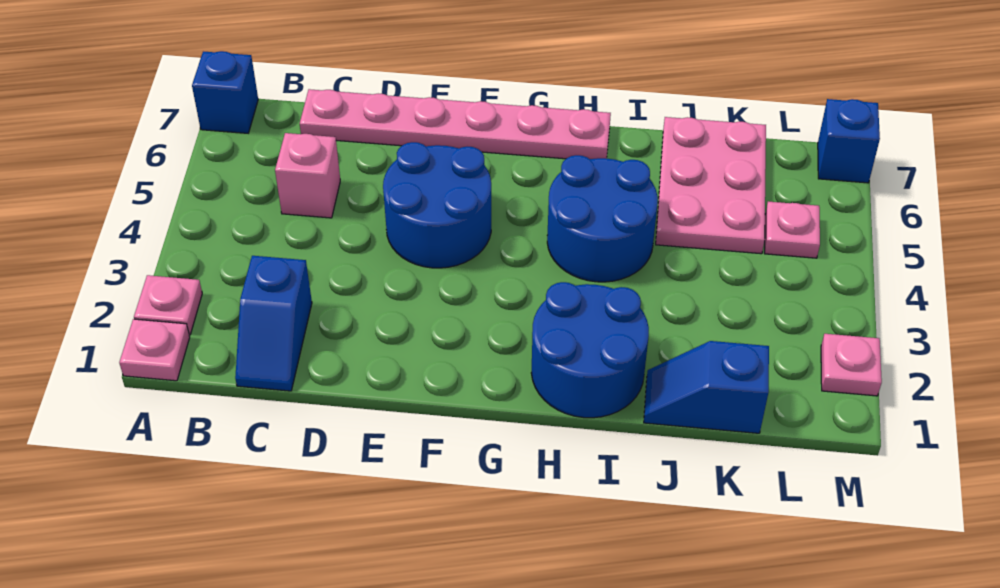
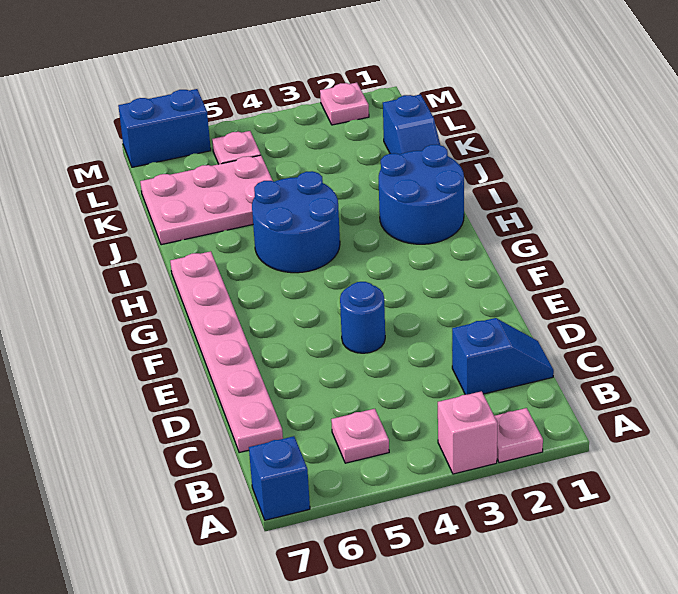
pink plate A1 level 1 -> pink plate B5 level 1
pink brick C5 level 1 -> pink brick A3 level 1
blue round brick E4:F5 level 1 -> blue round brick E4 level 1
blue brick M7 level 1 -> blue brick M6:M7 level 1

